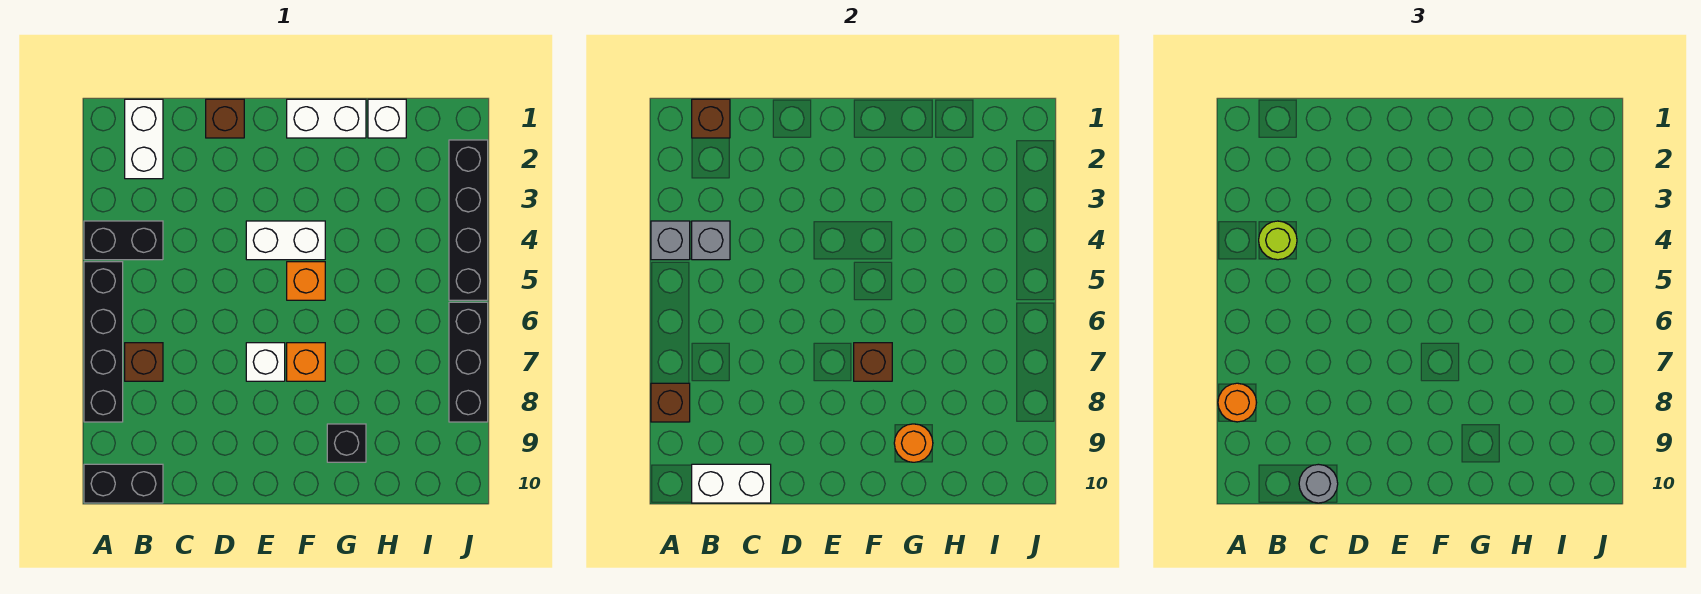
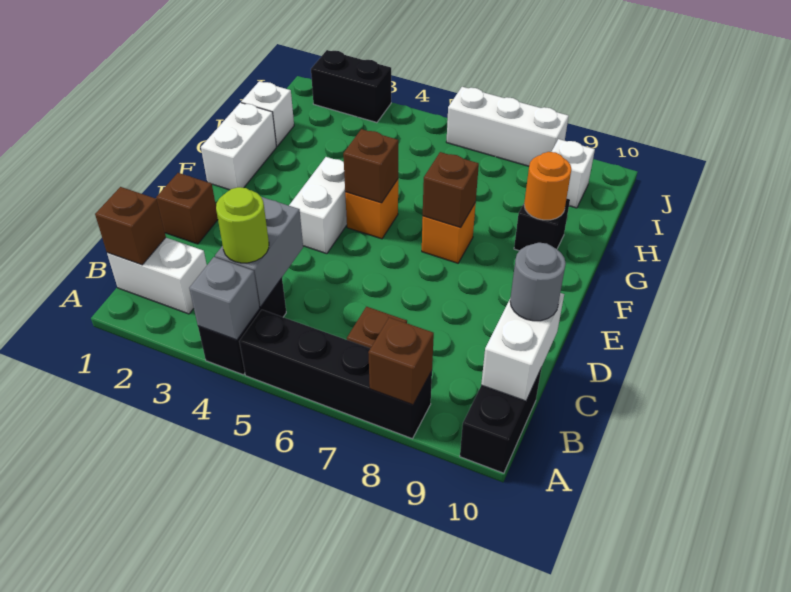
orange round brick A8 level 3 -> none
grey brick B4 level 2 -> grey brick B4:C4 level 2
white brick E7 level 1 -> white brick I9 level 1
none -> brown brick F5 level 2
black brick J2:J5 level 1 -> black brick J2:J3 level 1
black brick J6:J8 level 1 -> white brick J6:J8 level 1

